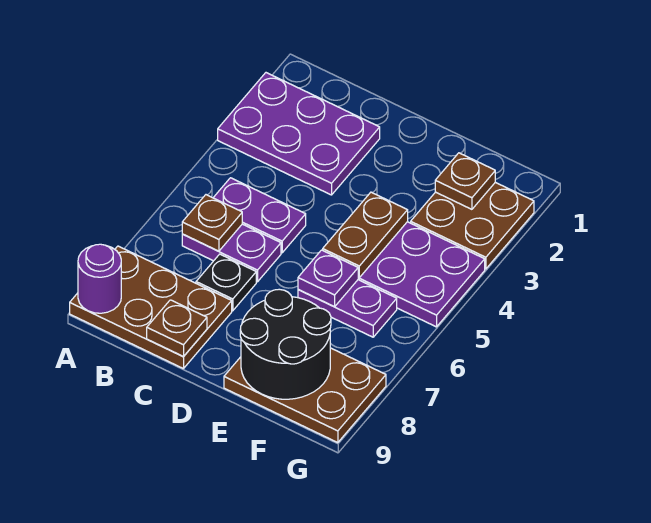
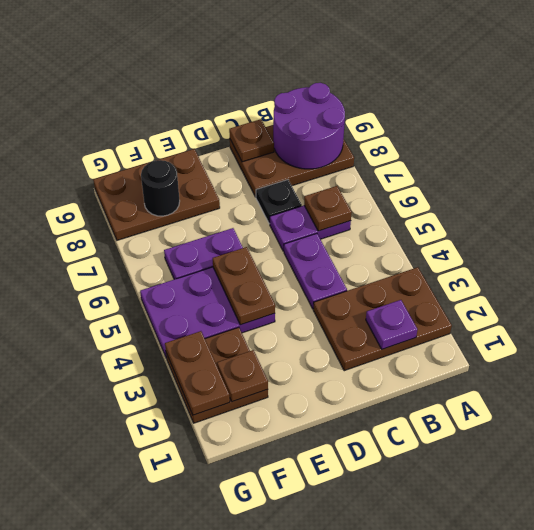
purple plate A2:C3 level 1 -> brown plate A2:C3 level 1
purple round brick A9 level 2 -> purple round brick A8:B9 level 2
purple plate B5:C5 level 1 -> purple plate C4:C5 level 1
purple plate E6 level 2 -> purple plate B2 level 2
black round brick E8:F9 level 2 -> black round brick F8 level 2
none -> brown plate G2:G3 level 2

